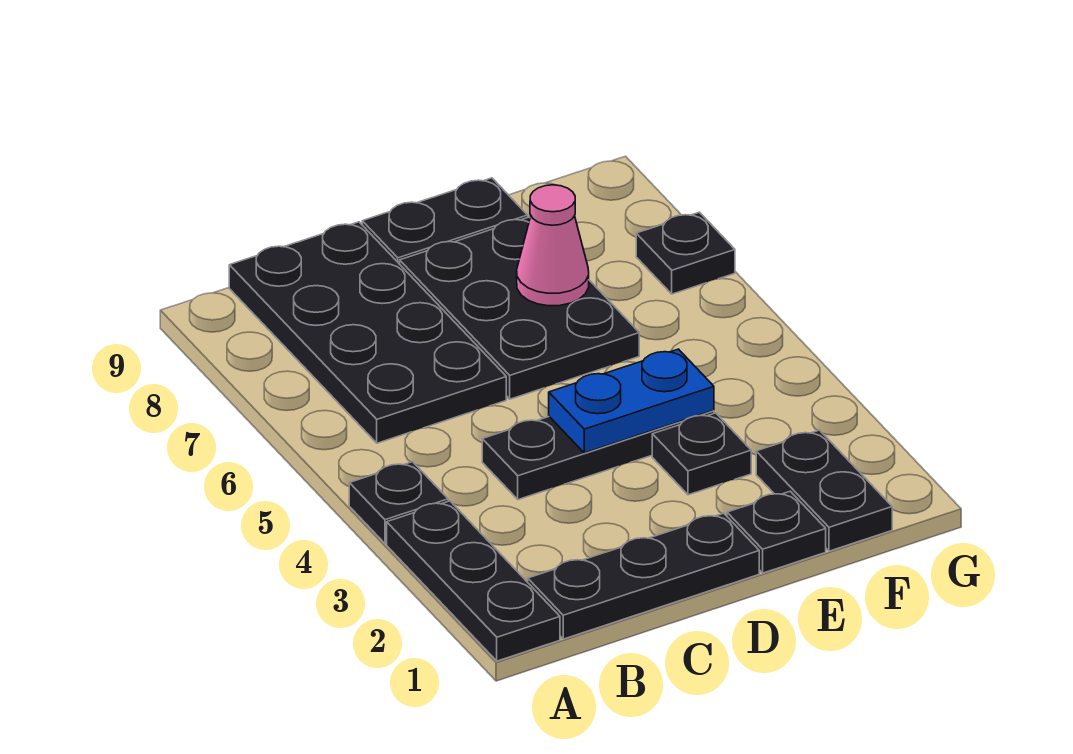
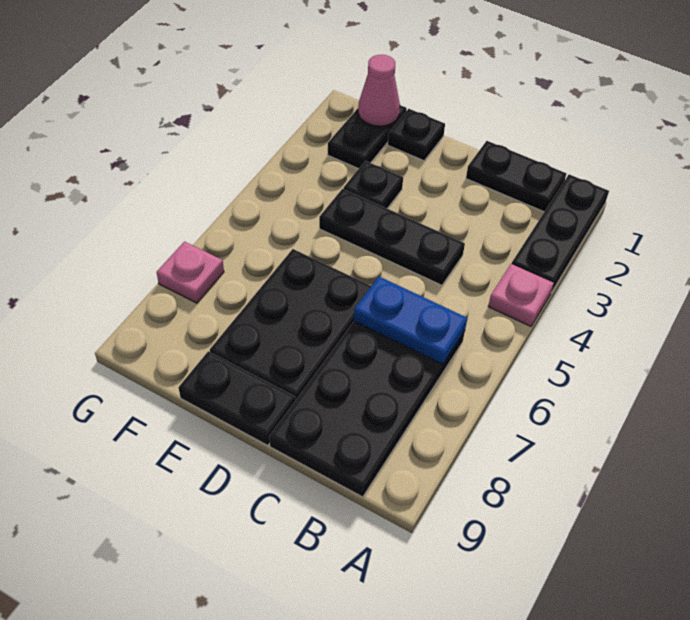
black plate A4 level 1 -> pink plate A4 level 1
black plate B1:D1 level 1 -> black plate B1:C1 level 1
blue plate D4:E4 level 2 -> blue plate B6:C6 level 2
pink cone E7 level 2 -> pink cone F1 level 2
black plate G7 level 1 -> pink plate G7 level 1

